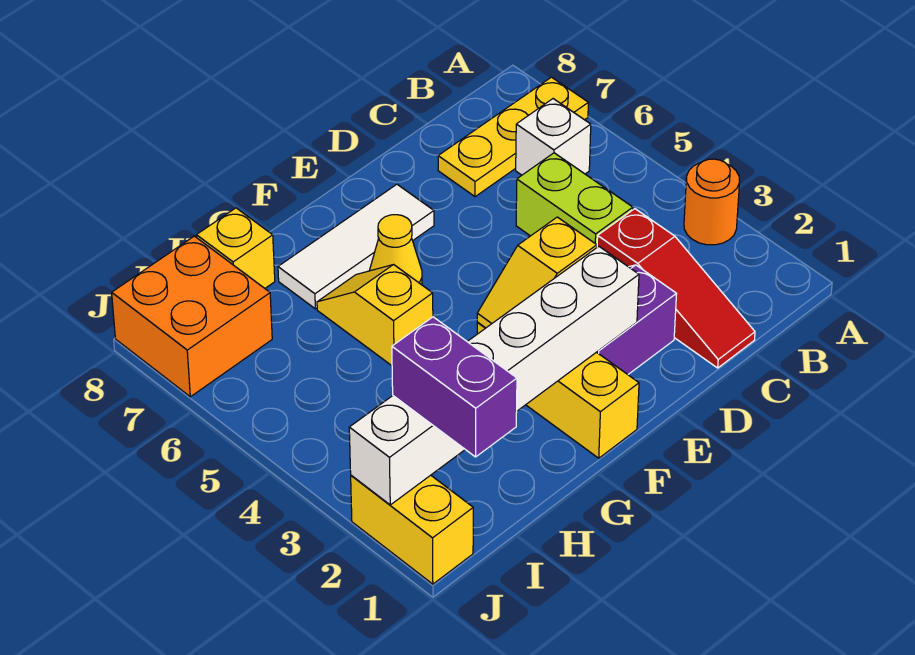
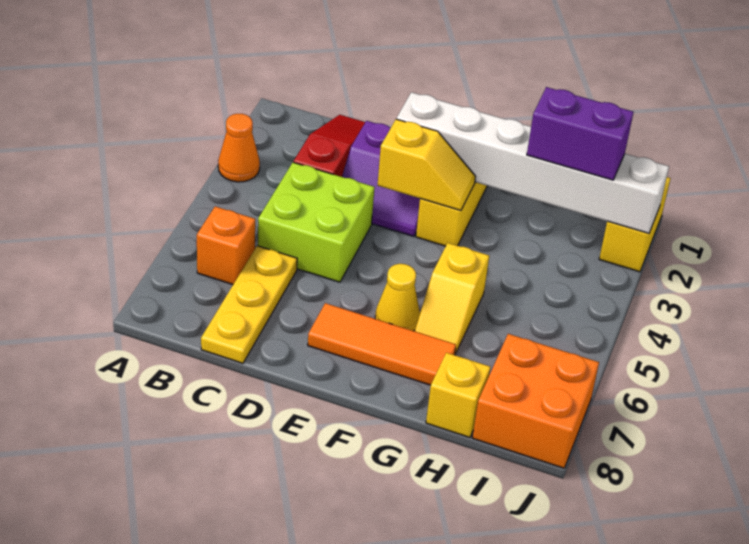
orange round brick A3 level 1 -> orange cone A3 level 1
yellow plate A7:C7 level 1 -> yellow plate C6:C8 level 1
white brick B6 level 1 -> orange brick B6 level 1
lime brick C4:C5 level 1 -> lime brick C4:D5 level 1
white tile E7:G7 level 1 -> orange tile E7:G7 level 1
purple brick I1:I2 level 3 -> purple brick H2:I2 level 3

